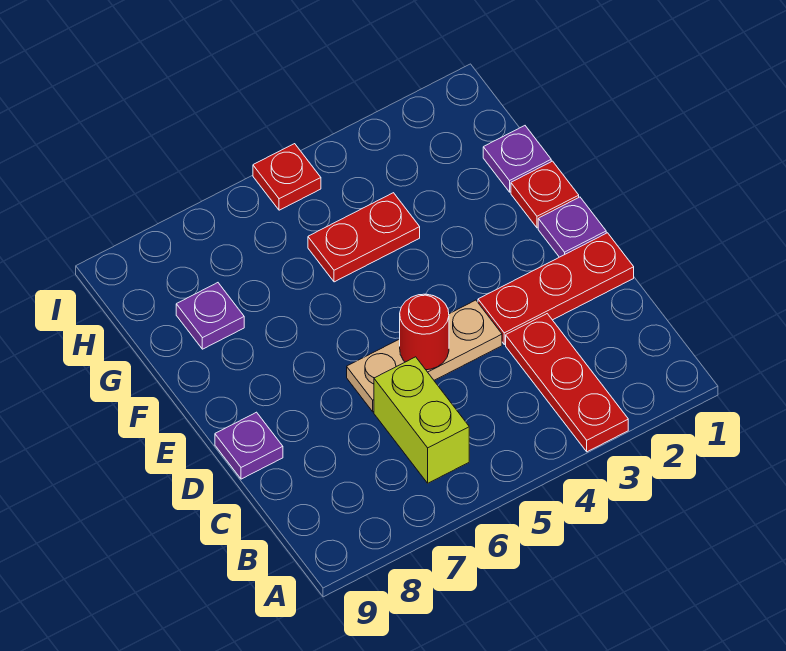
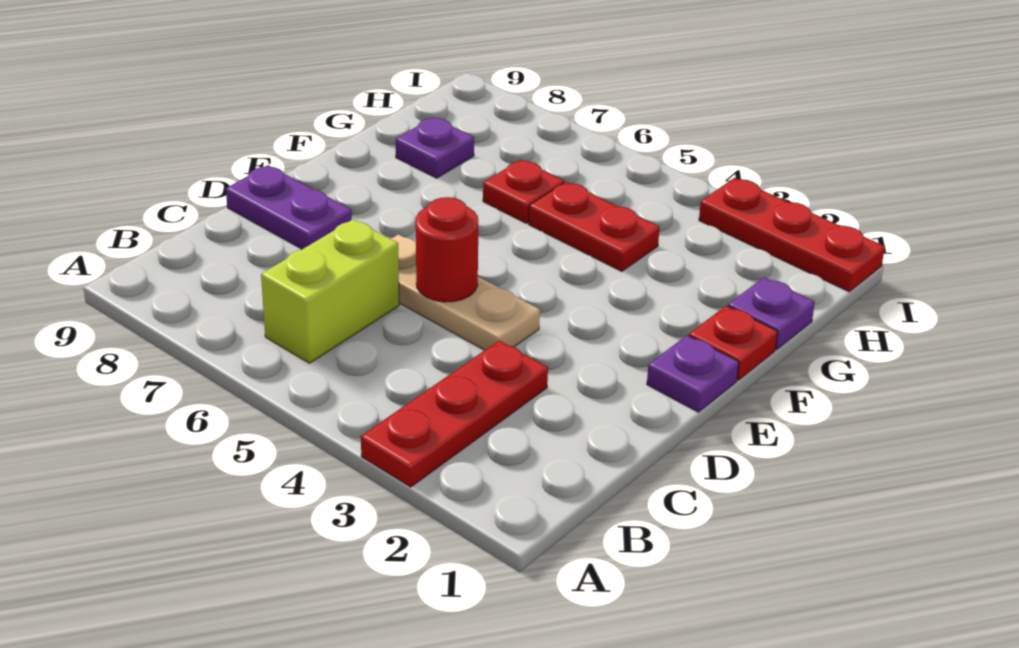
red plate D1:D3 level 1 -> red plate I1:I3 level 1
purple plate D9 level 1 -> purple plate D8:D9 level 1
red plate I5 level 1 -> red plate G6 level 1

